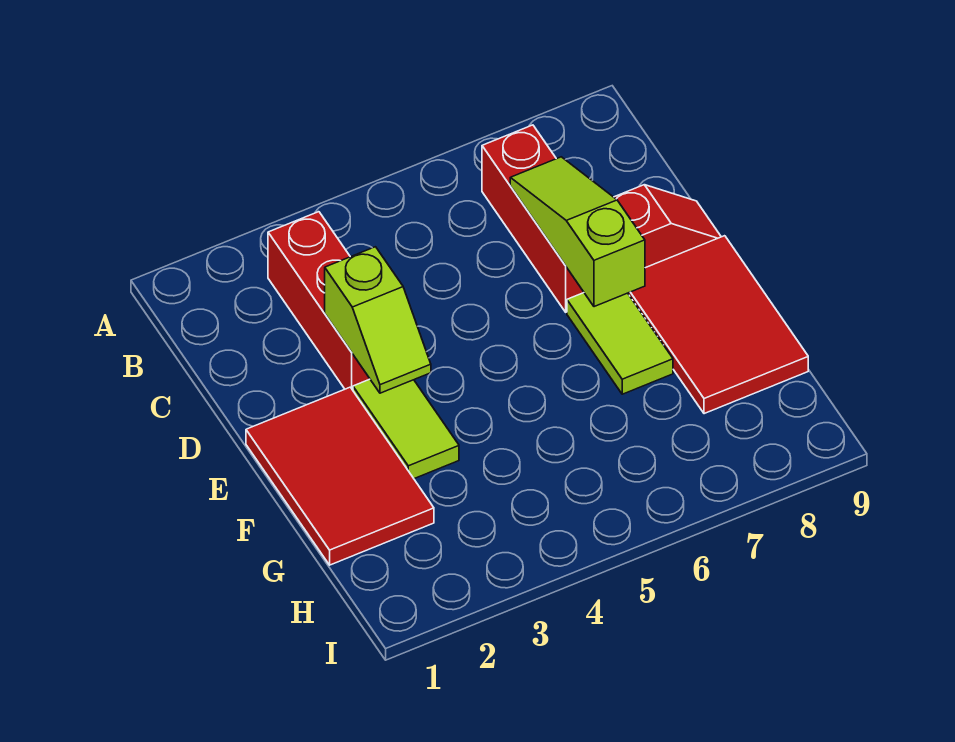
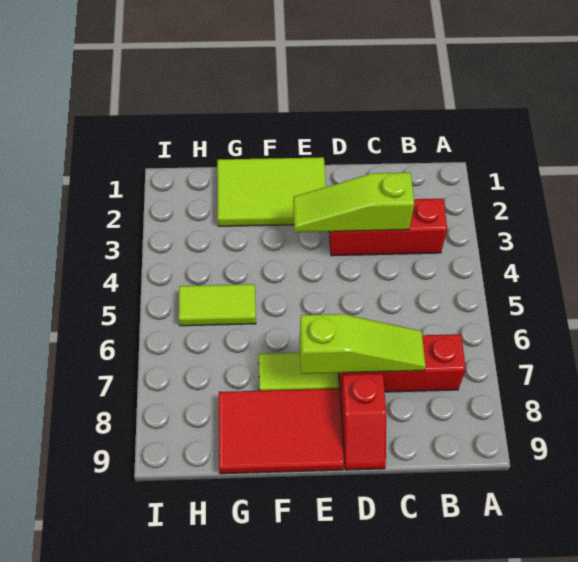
lime slope D3:E3 level 2 top D -> lime slope C3:E3 level 2 top C
red tile E1:G2 level 1 -> lime tile E1:G2 level 1
lime tile E3:F3 level 1 -> lime tile G5:H5 level 1

